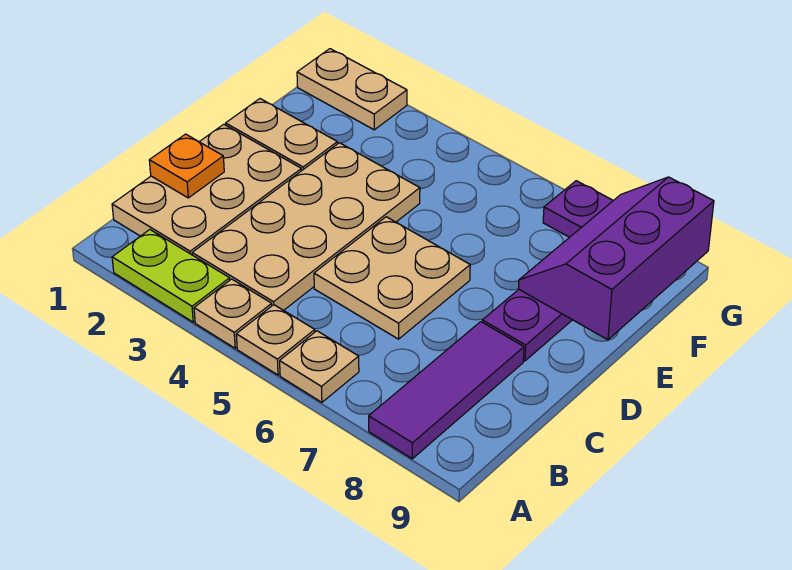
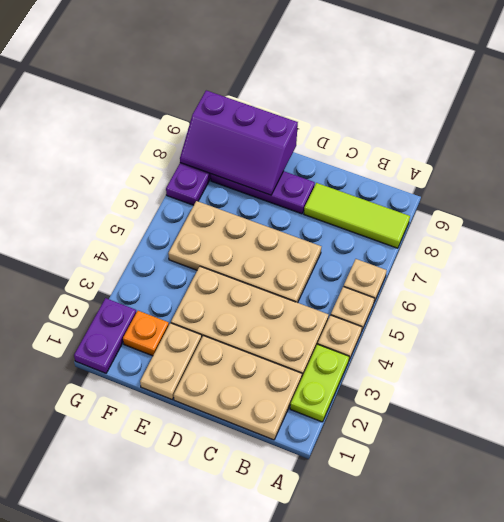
purple tile A8:C8 level 1 -> lime tile A8:C8 level 1
orange plate C1 level 2 -> orange plate F2 level 1
tan plate C5:D6 level 1 -> tan plate C5:F6 level 1
tan plate G1:G2 level 1 -> purple plate G1:G2 level 1

